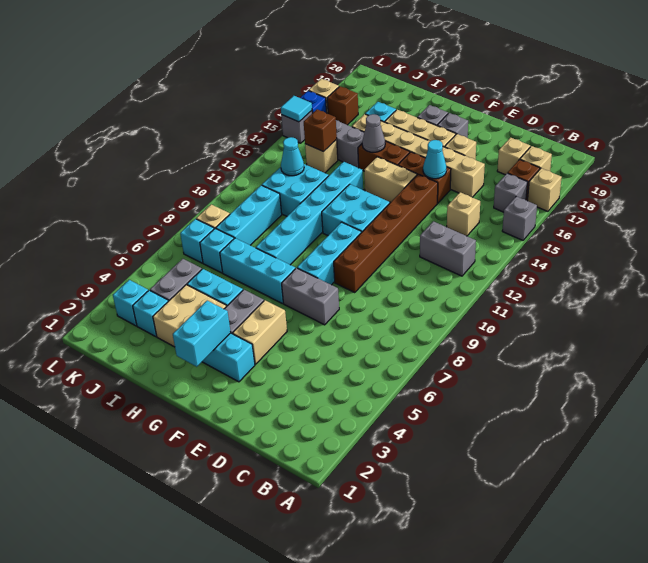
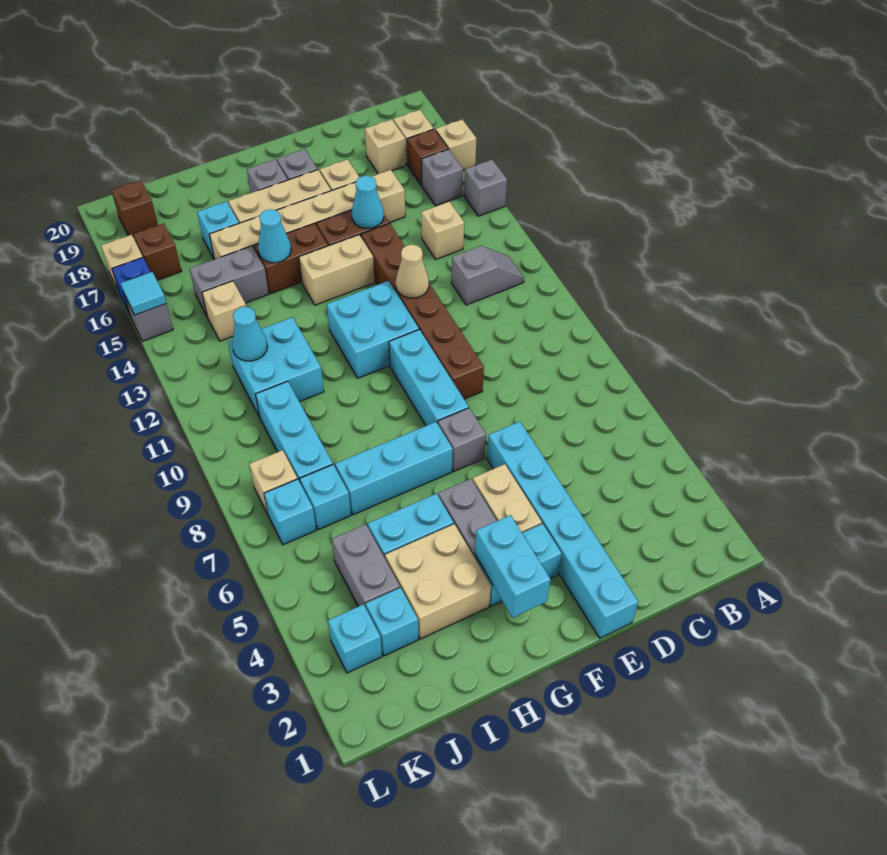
grey brick B12:C12 level 1 -> grey slope B12:C12 level 1 top C
grey brick E7:F7 level 1 -> grey brick F7 level 1
none -> tan cone E12 level 2
cyan brick H8:H13 level 1 -> cyan brick E1:E6 level 1
grey cone H15 level 2 -> cyan cone H15 level 2
brown brick J14 level 2 -> brown brick K19 level 1

